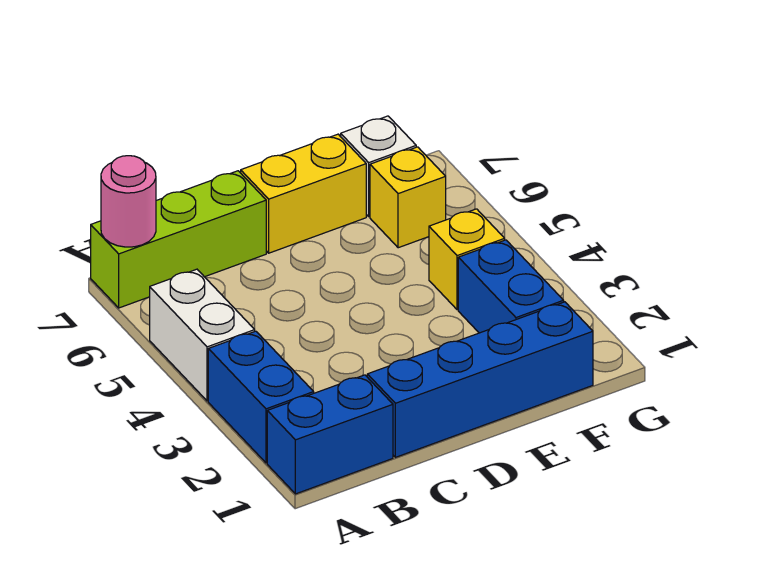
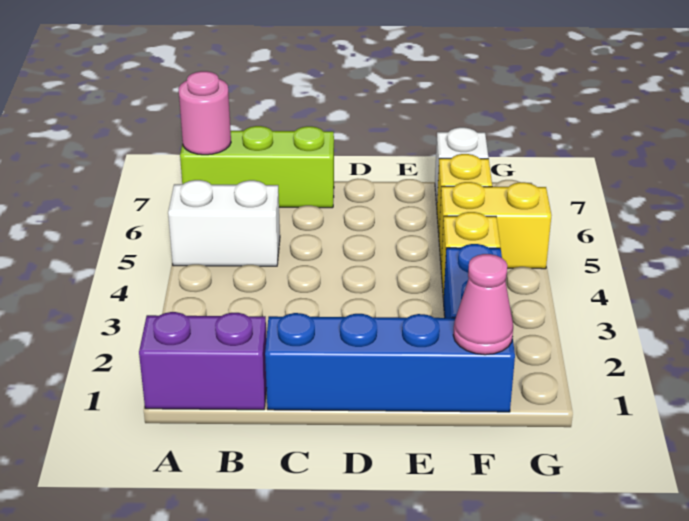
blue brick A1:B1 level 1 -> purple brick A1:B1 level 1
blue brick A2:A3 level 1 -> none
white brick A4:A5 level 1 -> white brick A5:B5 level 1
yellow brick D7:E7 level 1 -> yellow brick F5:G5 level 1
none -> pink cone F1 level 2

